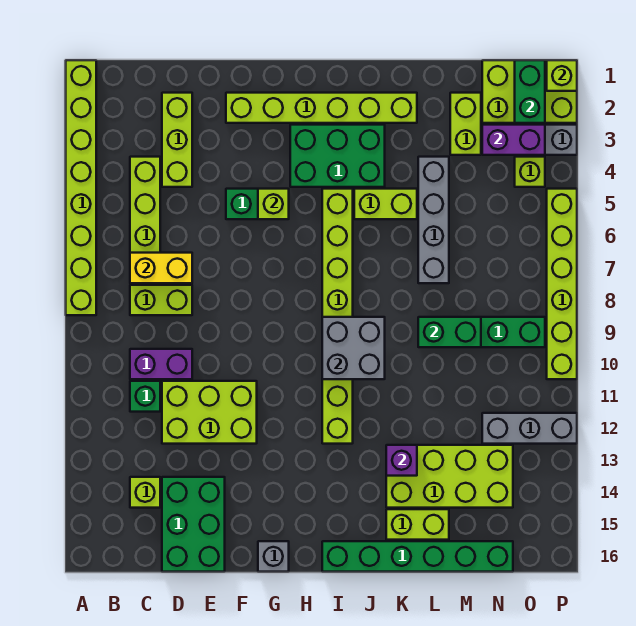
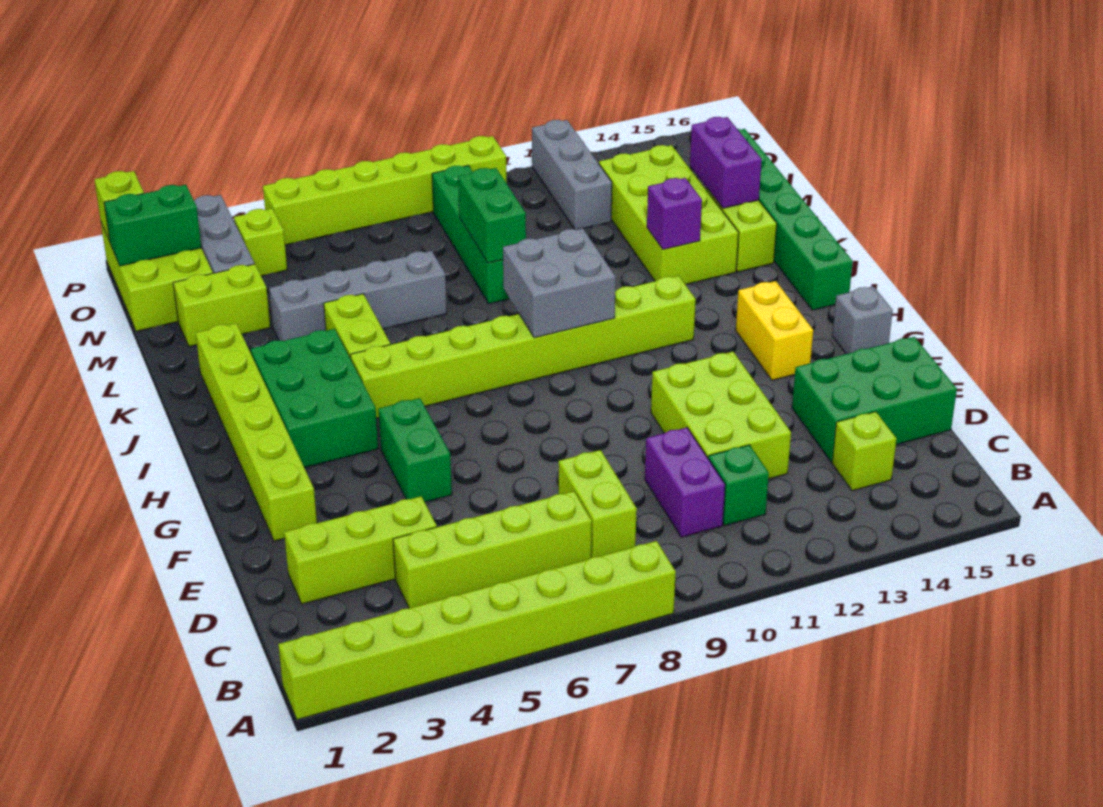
yellow brick C7:D7 level 2 -> yellow brick G14:H14 level 1
lime brick G5 level 2 -> none
purple brick N3:O3 level 2 -> purple brick L15:M15 level 2

